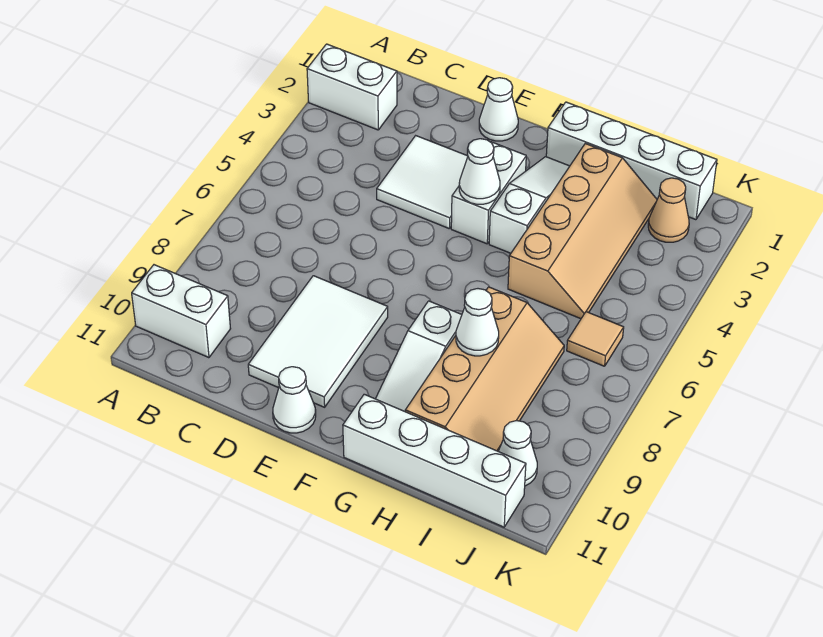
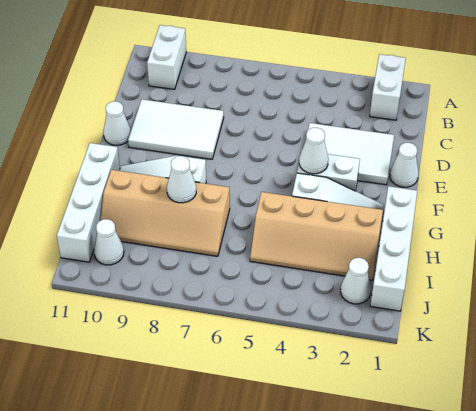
white tile D3:E4 level 1 -> white tile D2:E4 level 1
tan cone J2 level 1 -> white cone J2 level 1
tan tile J6 level 1 -> none

